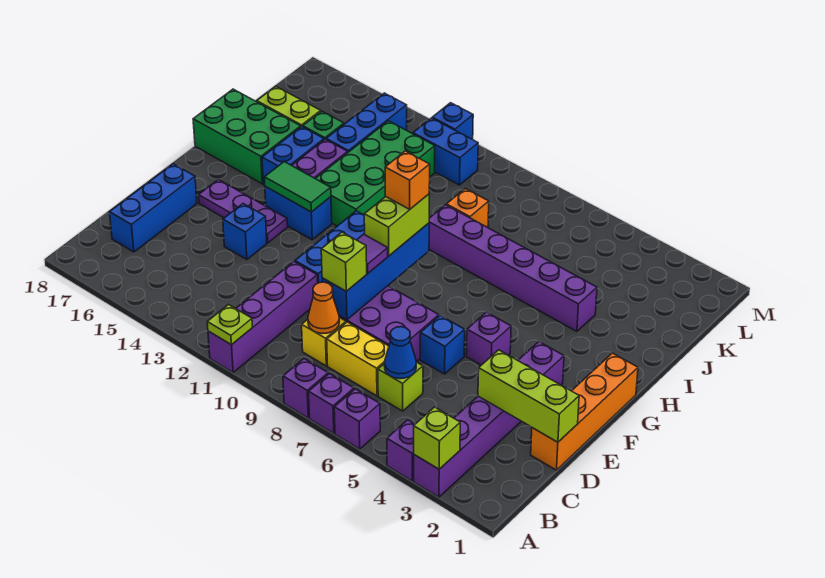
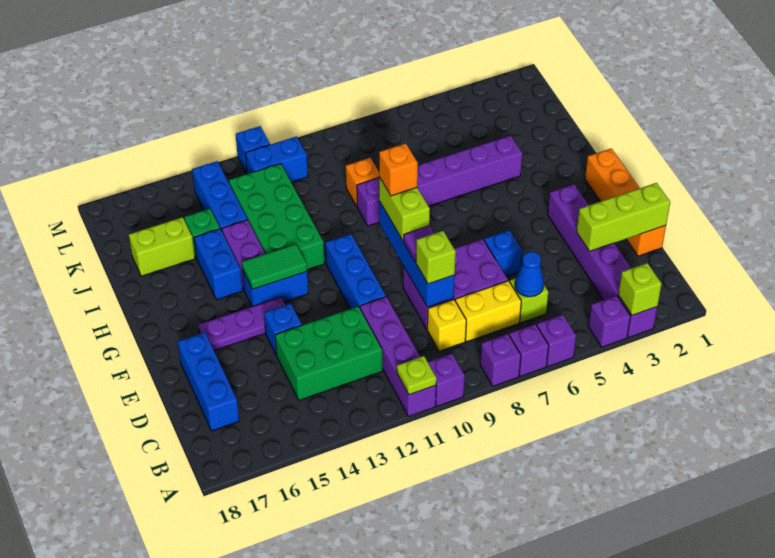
orange cone C9 level 2 -> none
purple brick F5 level 1 -> purple brick A10 level 1
green brick H16:I18 level 1 -> green brick C12:D14 level 1

